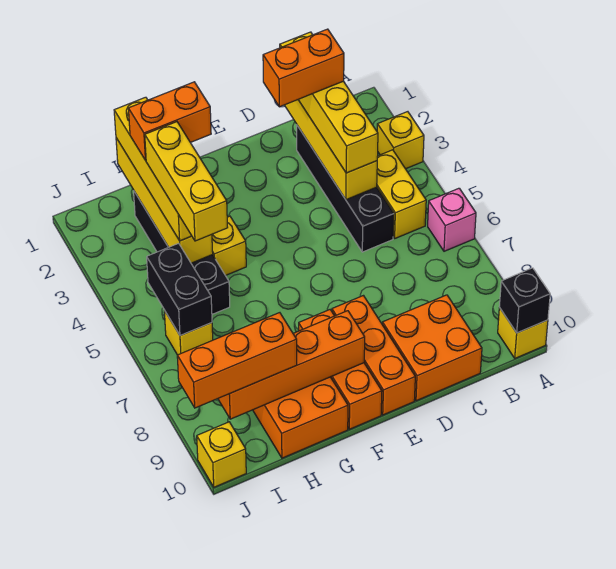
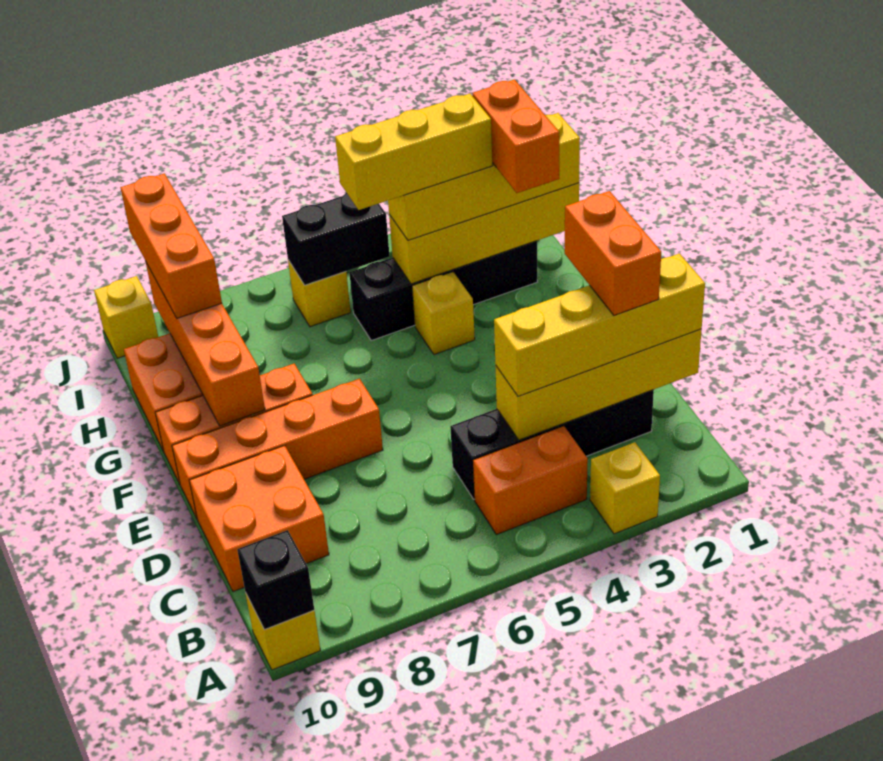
pink brick A6 level 1 -> none
yellow brick B4:B5 level 1 -> orange brick B4:B5 level 1
orange brick E8:E10 level 1 -> orange brick E7:E10 level 1

